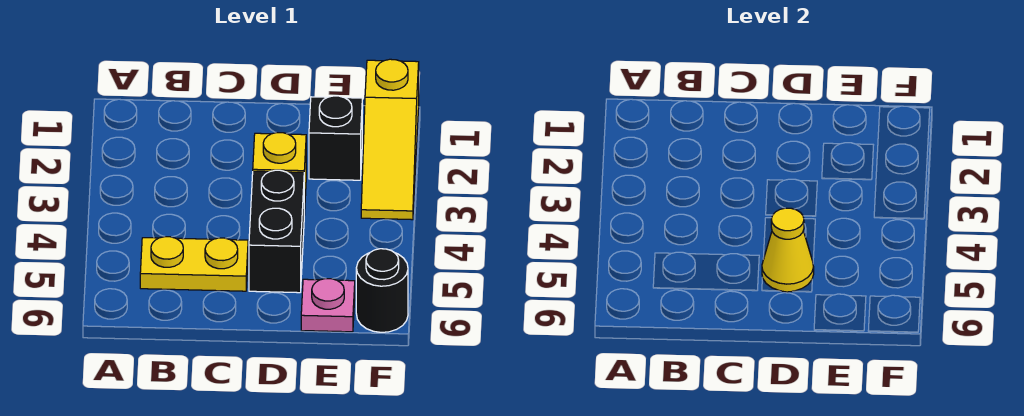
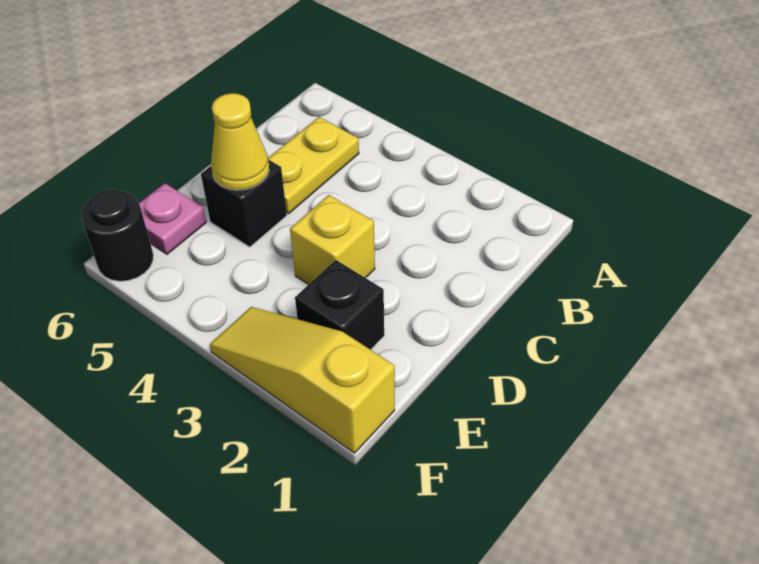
black brick D4:D5 level 1 -> black brick D5 level 1

